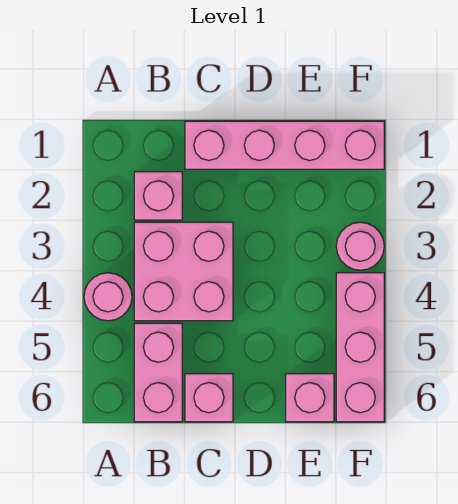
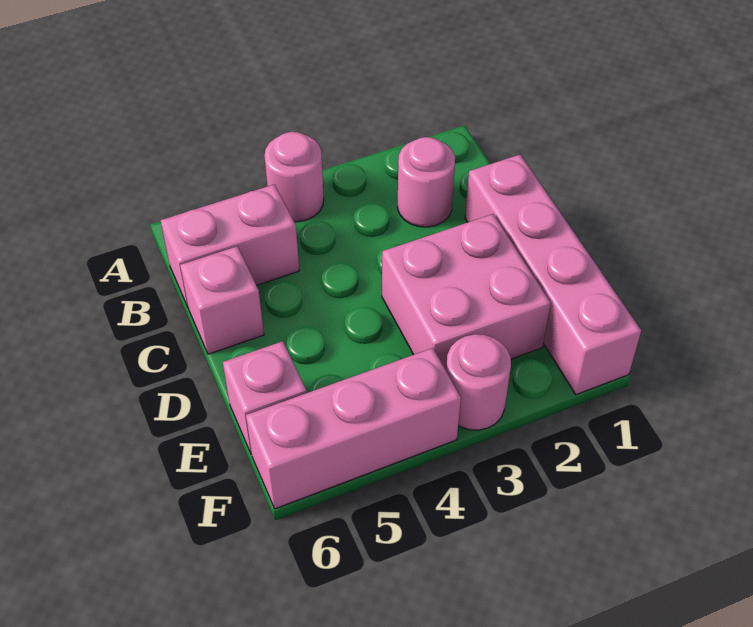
pink brick B2 level 1 -> pink round brick B2 level 1
pink brick B3:C4 level 1 -> pink brick D2:E3 level 1

